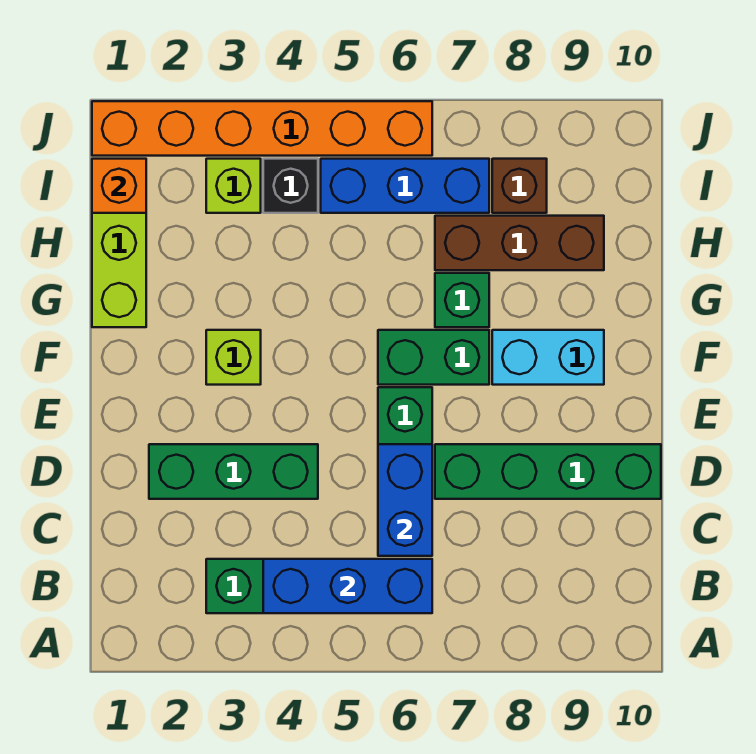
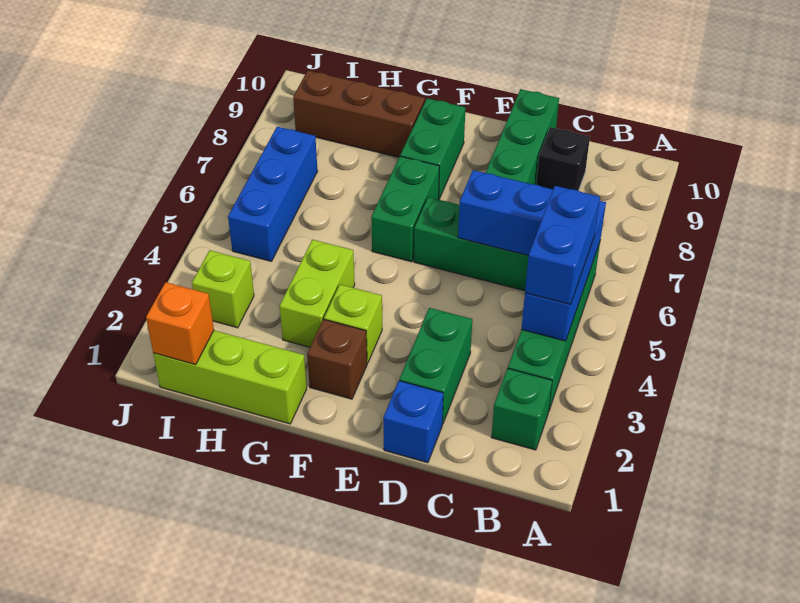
none -> blue brick B4:B5 level 3
none -> blue brick D1 level 1
green brick D2:D4 level 1 -> green brick D2:D3 level 1
cyan brick F8:F9 level 1 -> green brick F8:F9 level 1
none -> lime brick G3:G4 level 1
green brick G7 level 1 -> green brick B2 level 1
brown brick H7:H9 level 1 -> brown brick G9:I9 level 1
black brick I4 level 1 -> black brick C9 level 1
brown brick I8 level 1 -> brown brick F2 level 1
orange brick J1:J6 level 1 -> none

